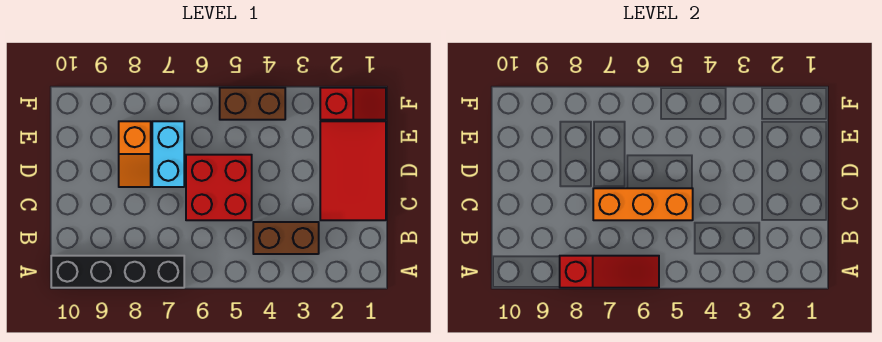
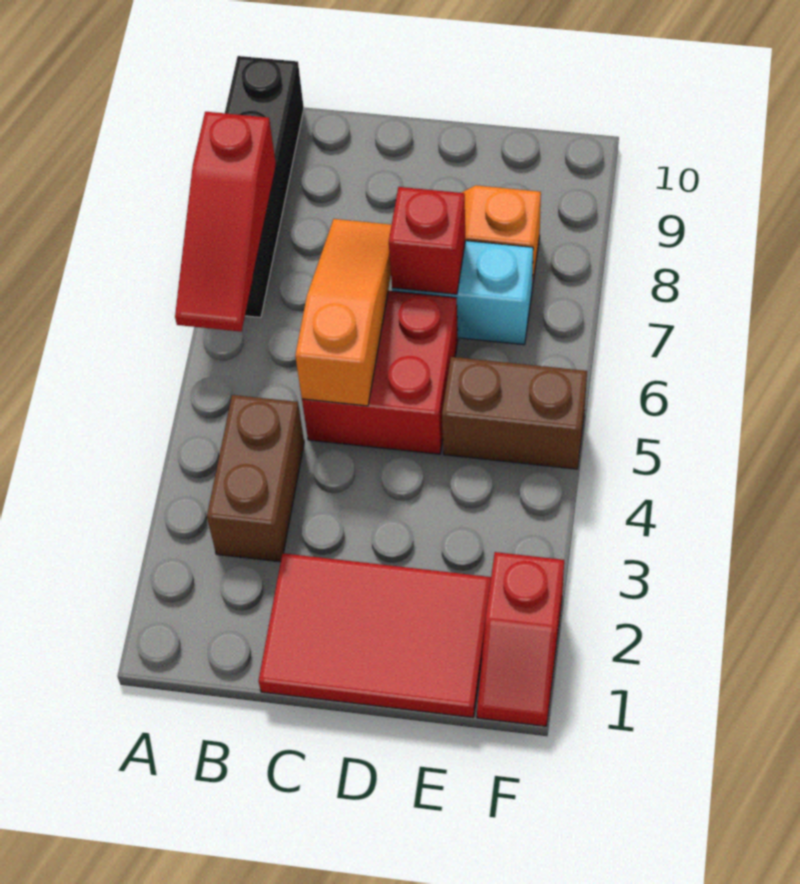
orange brick C5:C7 level 2 -> orange slope C5:C7 level 2 top 5
none -> red brick D7 level 2
brown brick F4:F5 level 1 -> brown brick E5:F5 level 1

